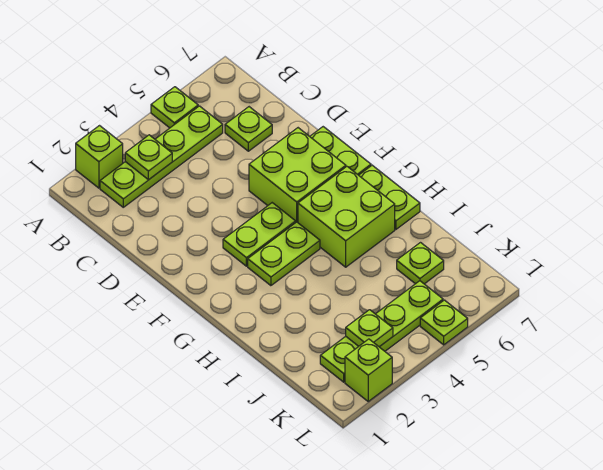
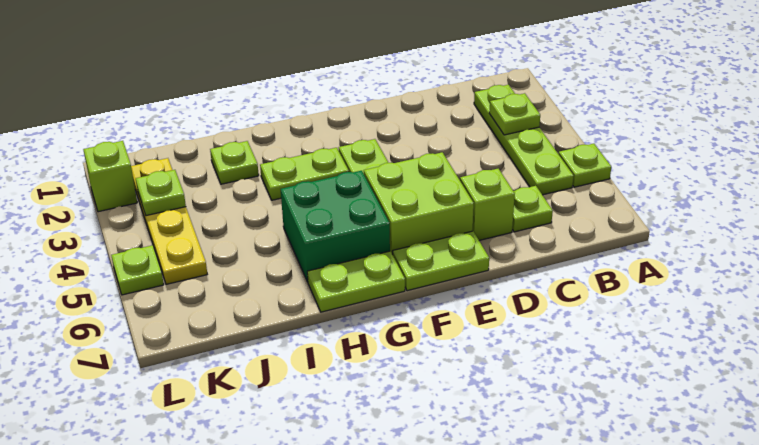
lime brick A2 level 1 -> lime brick D6 level 1
lime plate G3:G4 level 1 -> lime plate G3:H3 level 1
lime brick G5:H6 level 1 -> green brick G5:H6 level 1
lime plate J6 level 1 -> lime plate I2 level 1
lime plate K2:K5 level 1 -> yellow plate K2:K5 level 1

